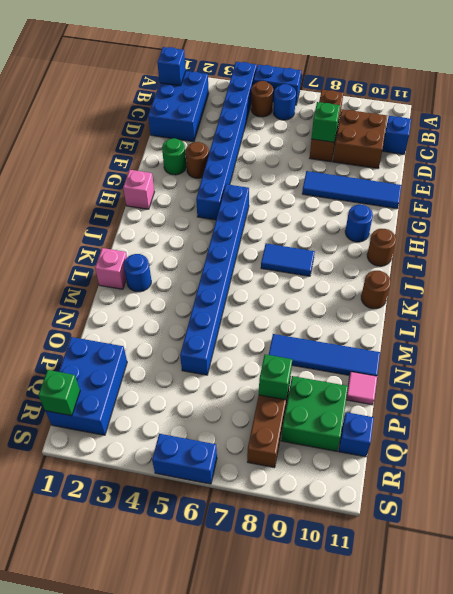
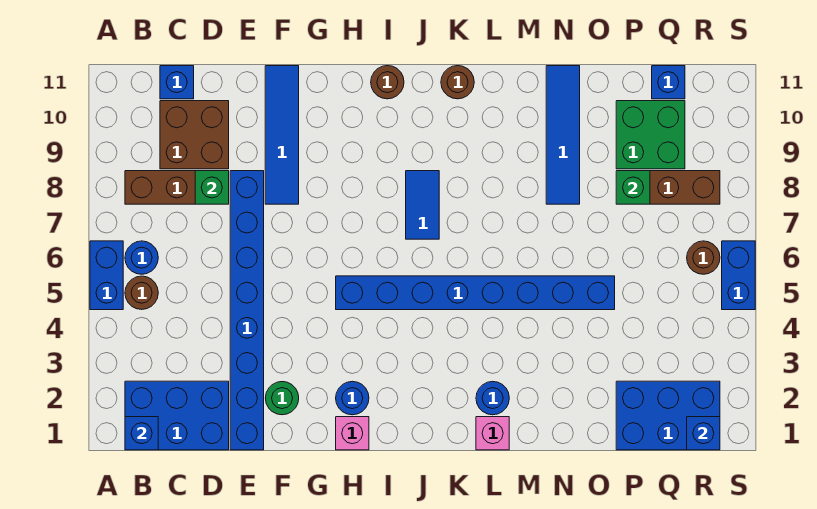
blue brick A4:H4 level 1 -> blue brick E1:E8 level 1
brown round brick F3 level 1 -> brown round brick R6 level 1
blue round brick H10 level 1 -> blue round brick H2 level 1
pink tile O11 level 1 -> none
green brick R1 level 2 -> blue brick R1 level 2

